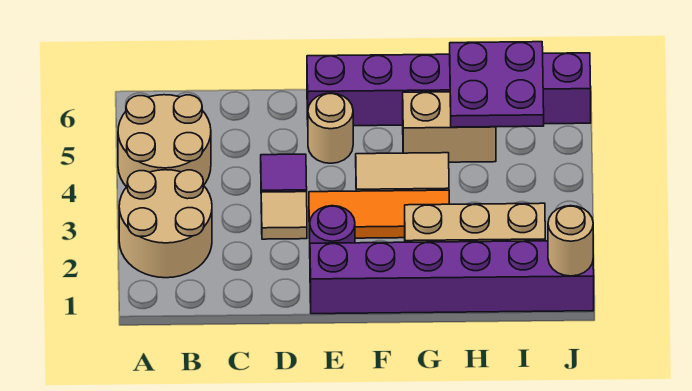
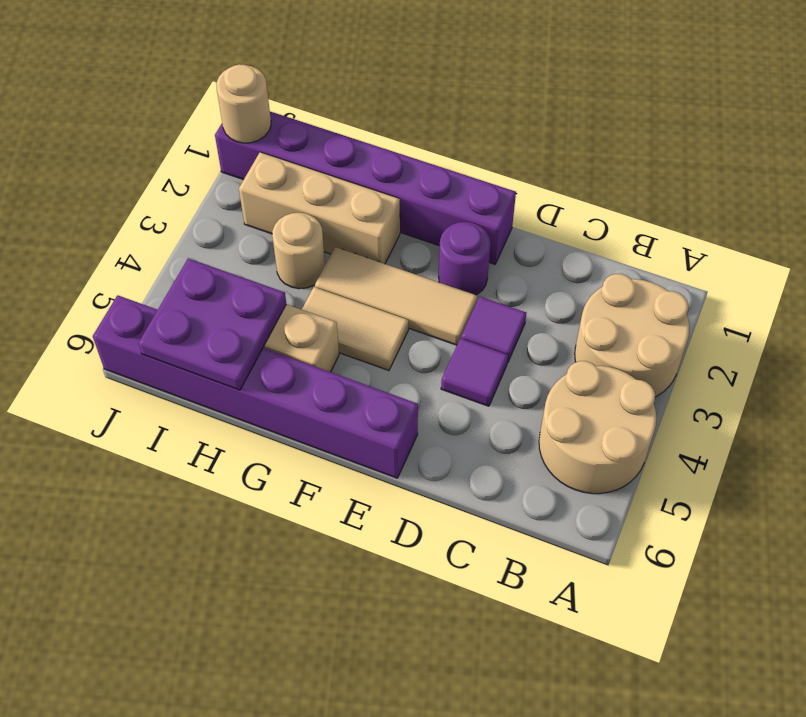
tan tile D3 level 1 -> purple tile D3 level 1
orange tile E3:G3 level 1 -> tan tile E3:G3 level 1
tan round brick E5 level 1 -> tan round brick H3 level 1

